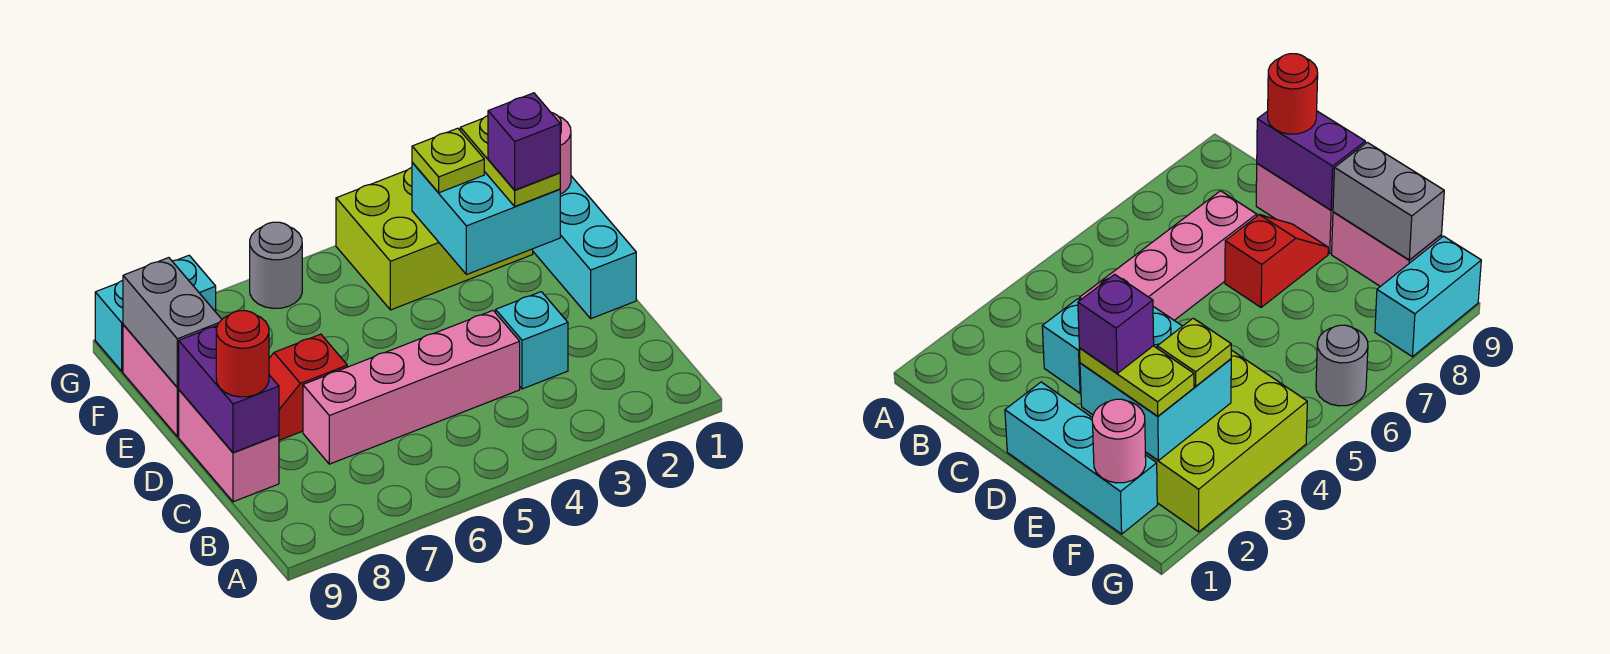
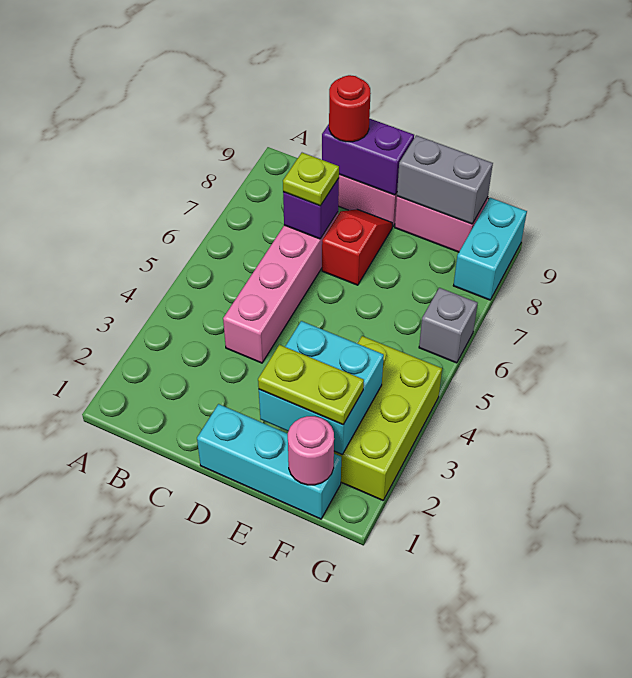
cyan brick C3 level 1 -> none
purple brick E2 level 4 -> purple brick C7 level 2
lime plate F3 level 3 -> lime plate C7 level 3
grey round brick G6 level 1 -> grey brick G6 level 1

